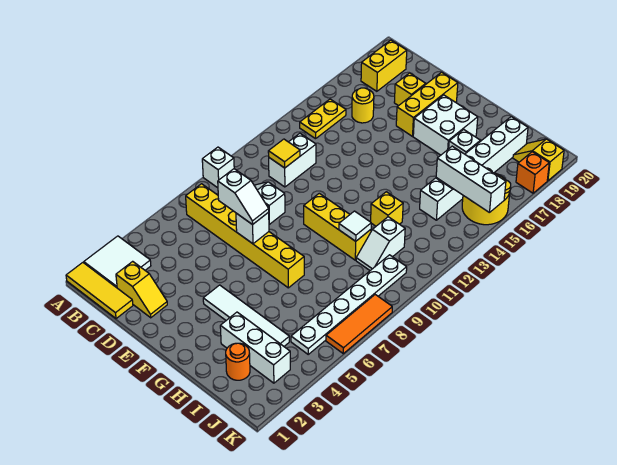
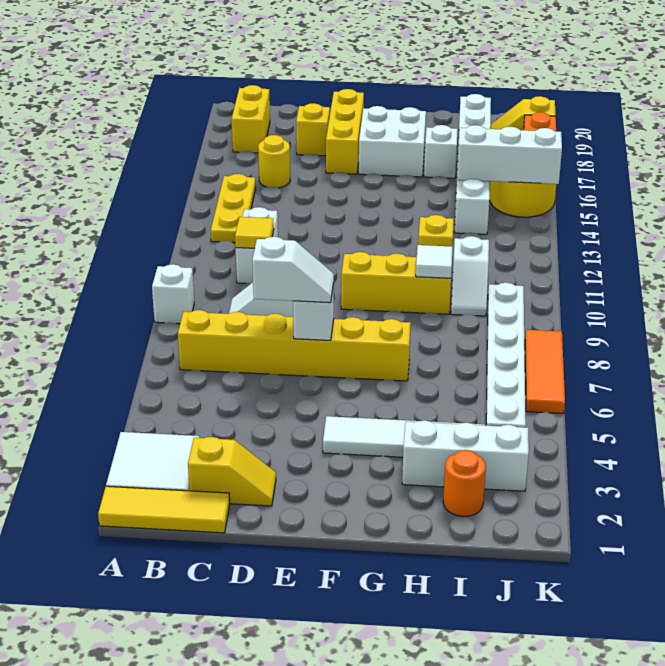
yellow plate B14:B15 level 1 -> yellow plate B13:B15 level 1

